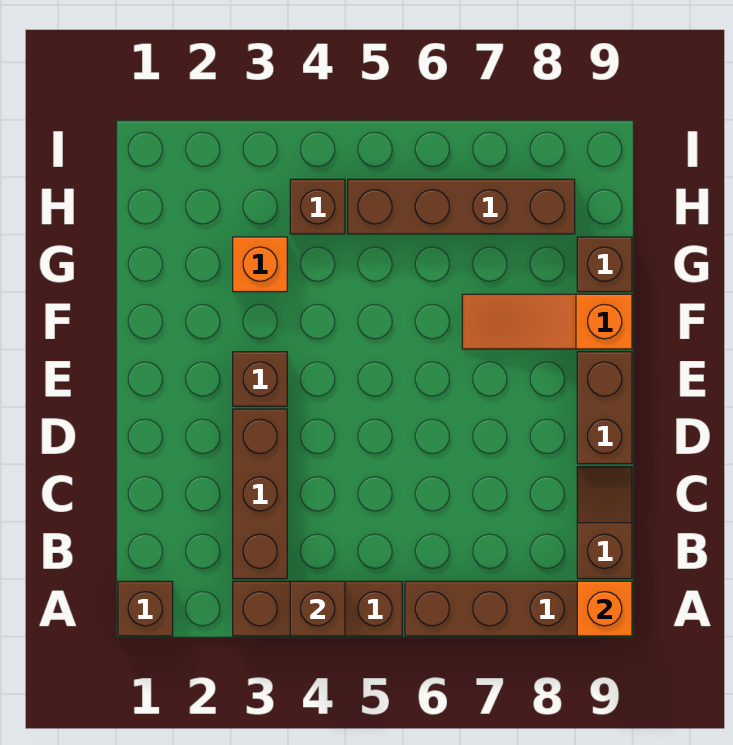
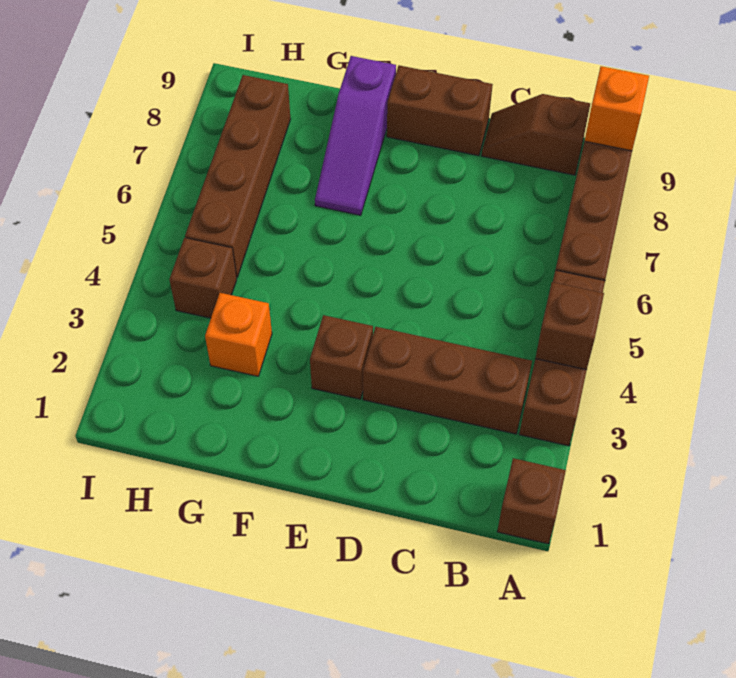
orange slope F7:F9 level 1 top 9 -> purple slope F7:F9 level 1 top 9
brown brick G9 level 1 -> none

